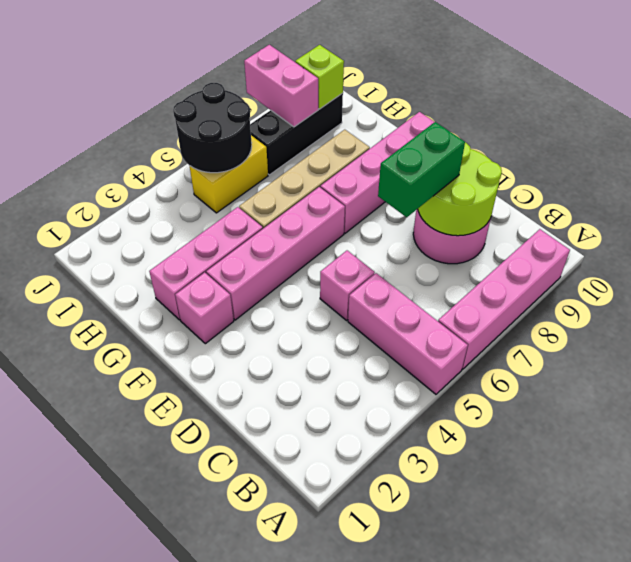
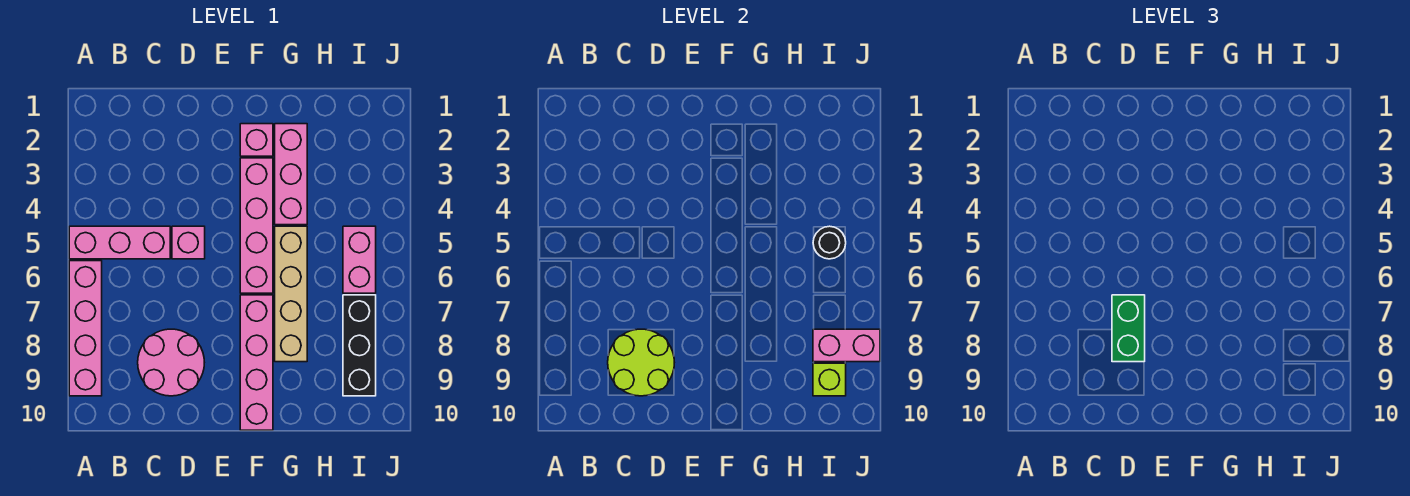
yellow brick I5:I6 level 1 -> pink brick I5:I6 level 1
black round brick I5:J6 level 2 -> black round brick I5 level 2

